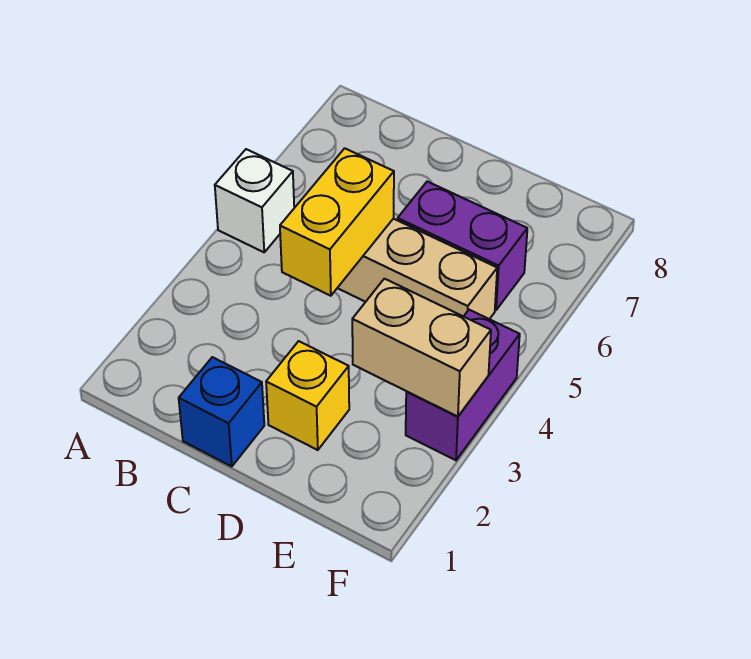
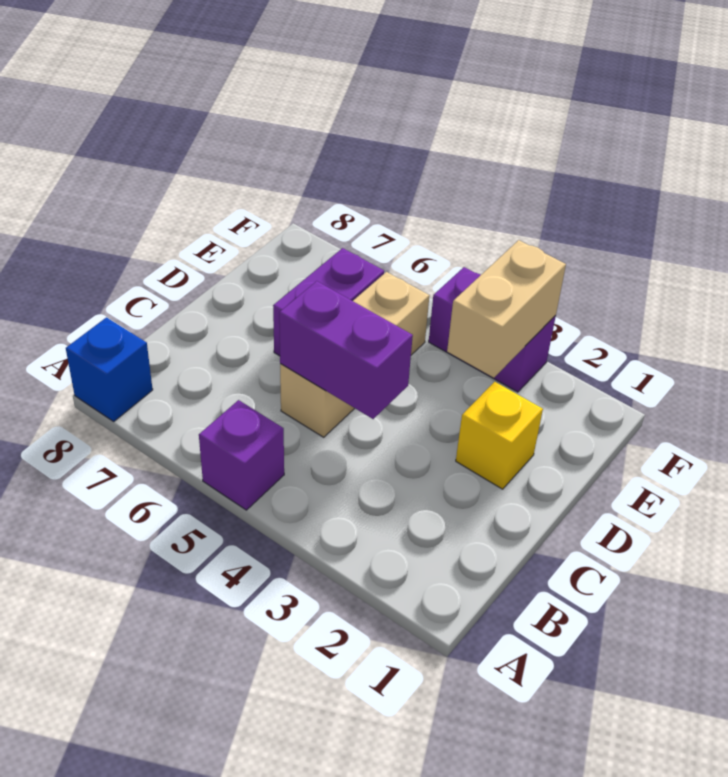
white brick A5 level 1 -> purple brick A5 level 1
blue brick C1 level 1 -> blue brick A8 level 1
yellow brick C4:C5 level 2 -> purple brick C4:C5 level 2

